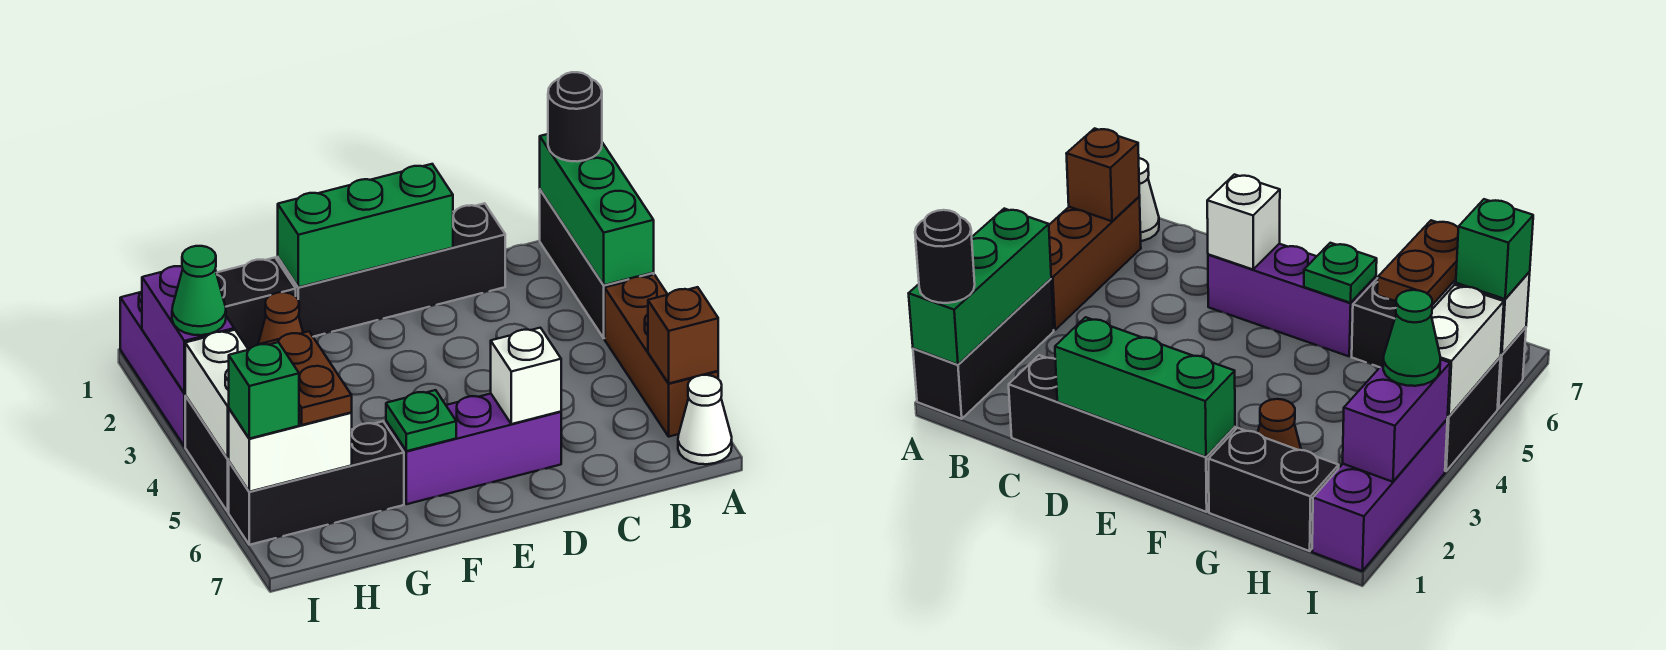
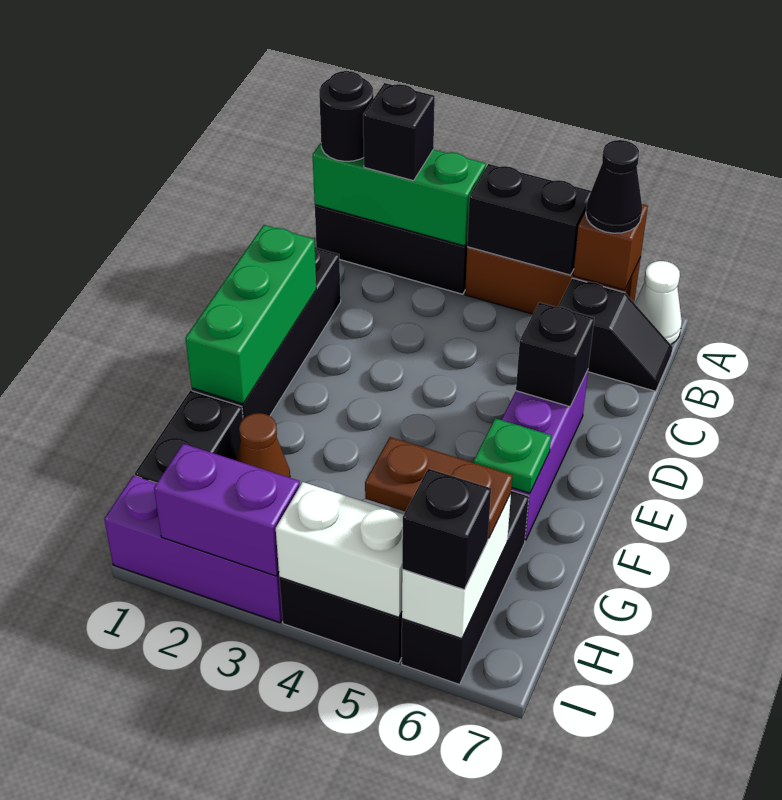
none -> black brick A2 level 3
none -> black brick A4:A5 level 2
none -> black cone A6 level 3
none -> black slope B6:B7 level 1 top 6
white brick D6 level 2 -> black brick D6 level 2
green cone I3 level 3 -> none
green brick I6 level 3 -> black brick I6 level 3

